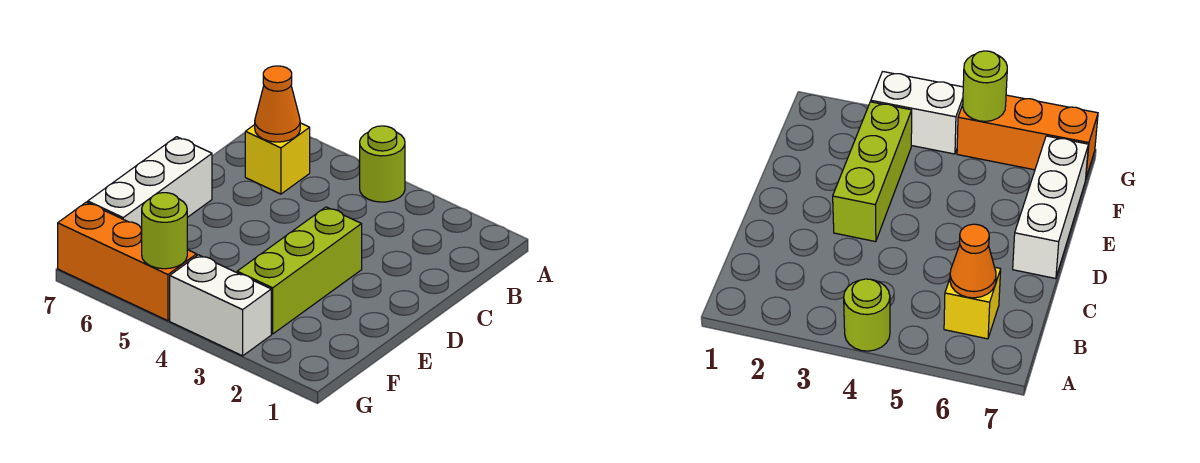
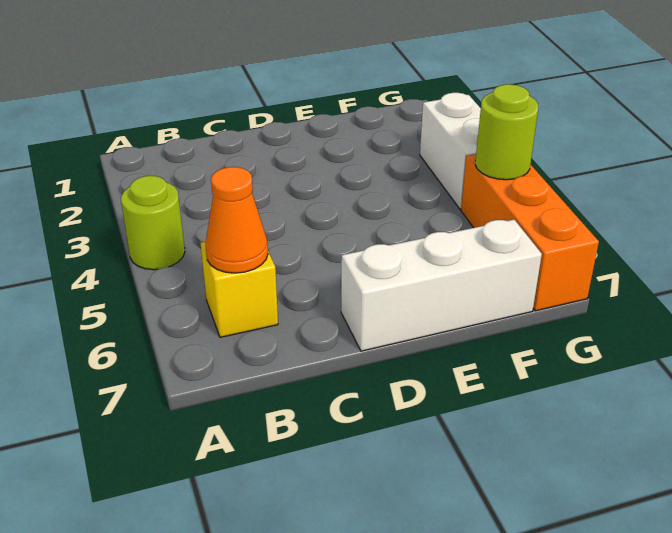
lime brick D3:F3 level 1 -> none

